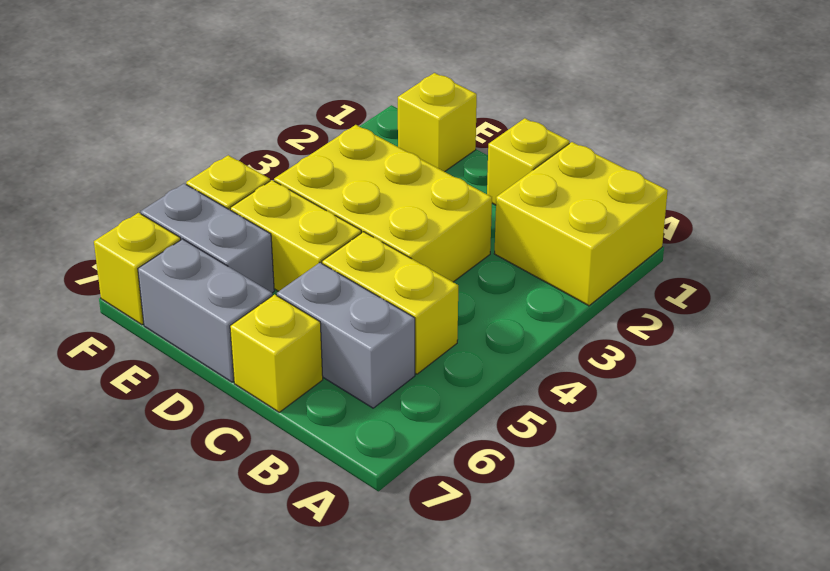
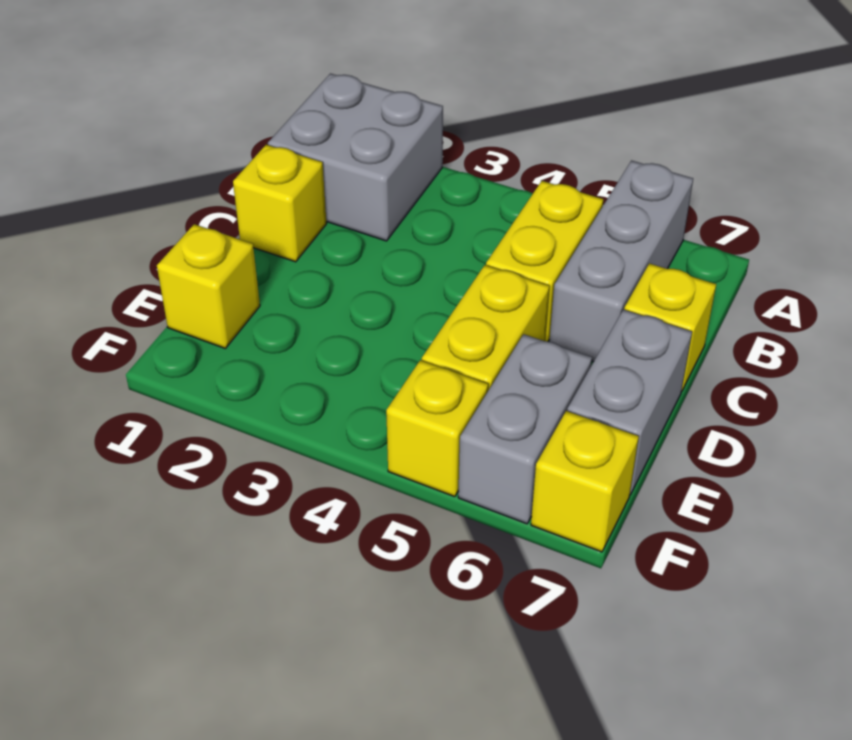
yellow brick A1:B2 level 1 -> grey brick A1:B2 level 1
grey brick B6:C6 level 1 -> grey brick A6:C6 level 1
yellow brick C3:E4 level 1 -> none

